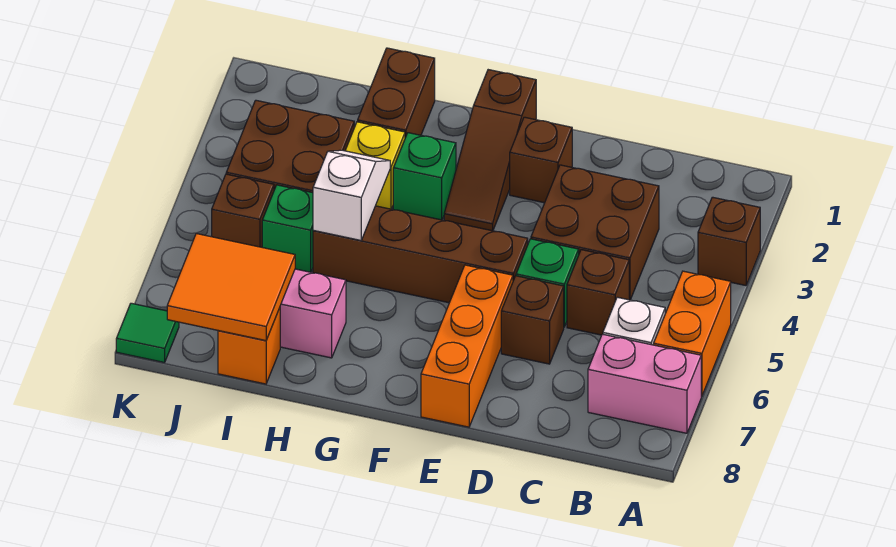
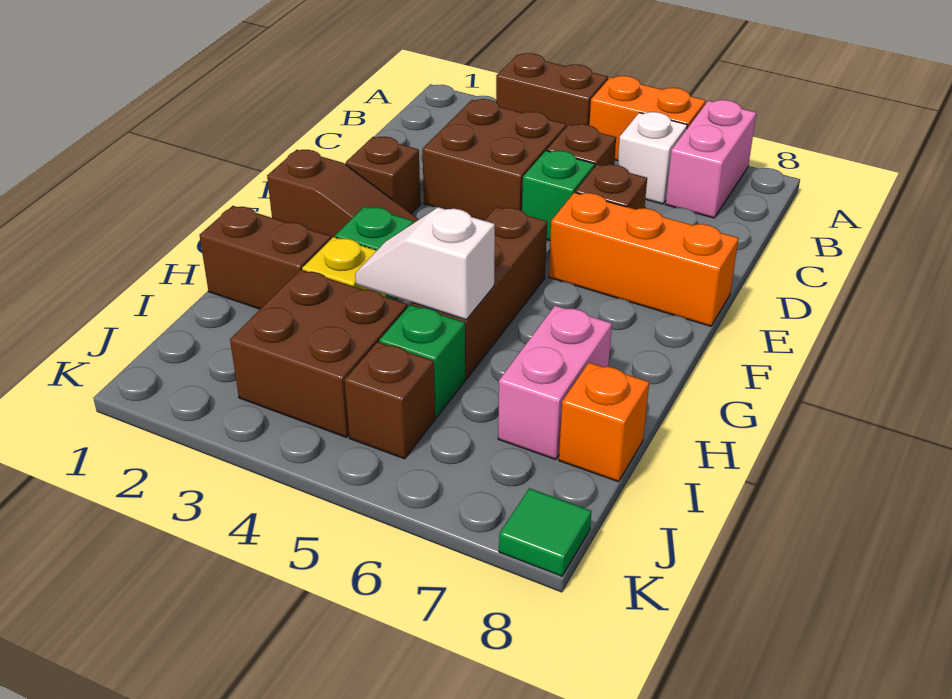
brown brick A3 level 1 -> brown brick A3:A4 level 1
brown brick E5:H5 level 1 -> brown brick F5:H5 level 1
orange tile I7:J8 level 2 -> none

